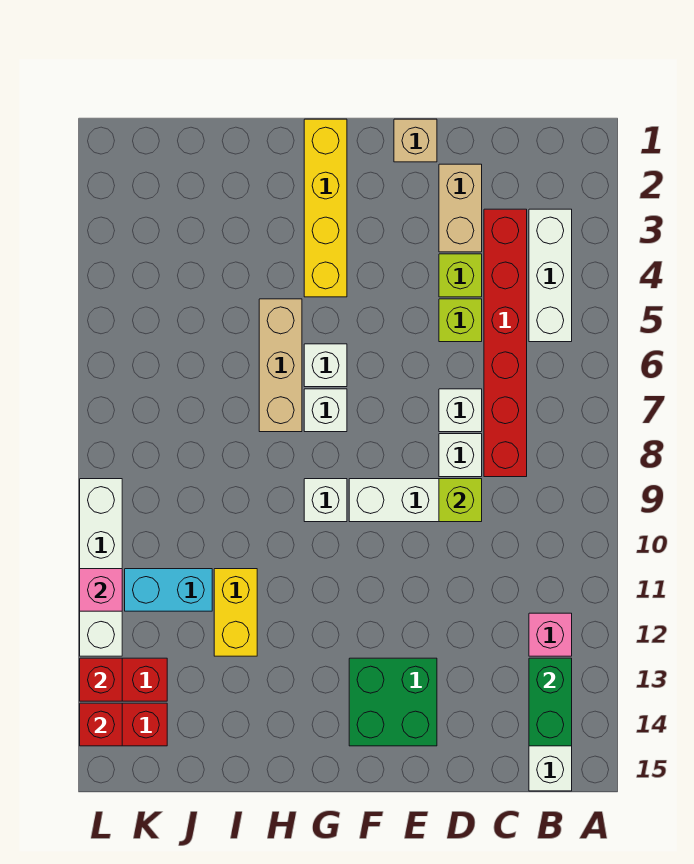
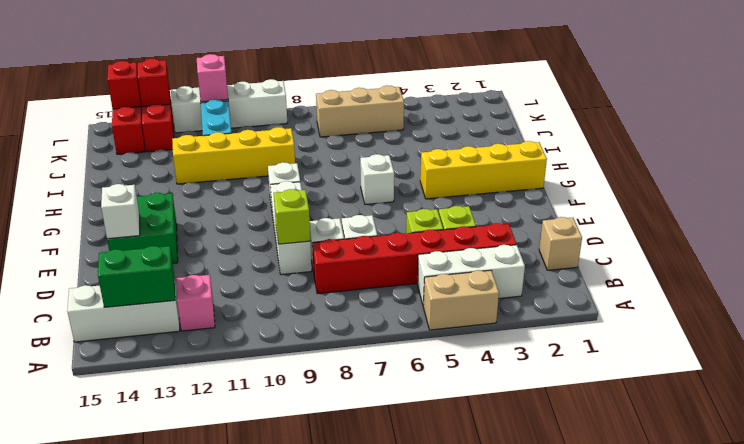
tan brick D2:D3 level 1 -> tan brick A4:A5 level 1
tan brick E1 level 1 -> tan brick C1 level 1
white brick G7 level 1 -> white brick E14 level 2
tan brick H5:H7 level 1 -> tan brick K5:K7 level 1
yellow brick I11:I12 level 1 -> yellow brick I9:I12 level 1

